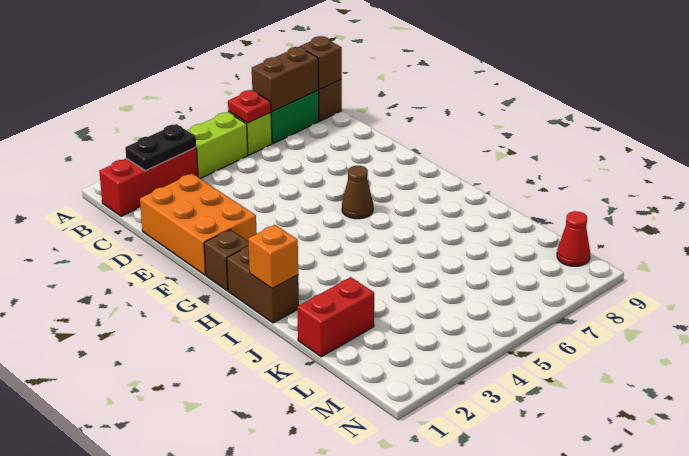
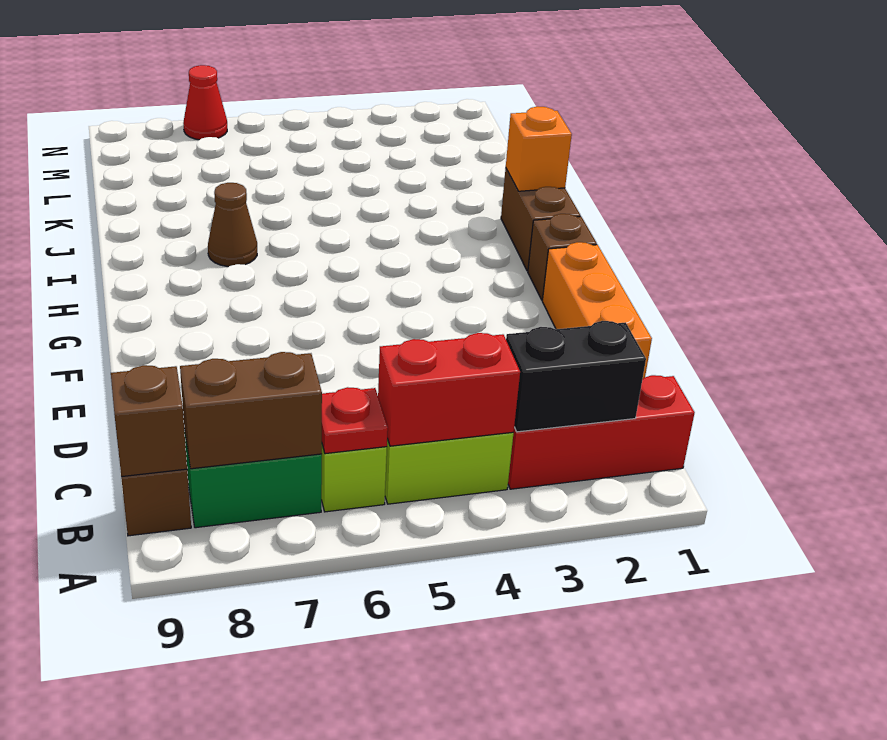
black plate B2:B3 level 2 -> black brick B2:B3 level 2
orange brick D1:F2 level 1 -> orange brick D1:F1 level 1
brown cone G6 level 1 -> brown cone I7 level 1
red brick K1:K2 level 1 -> red brick B4:B5 level 2
red cone M9 level 1 -> red cone N7 level 1

